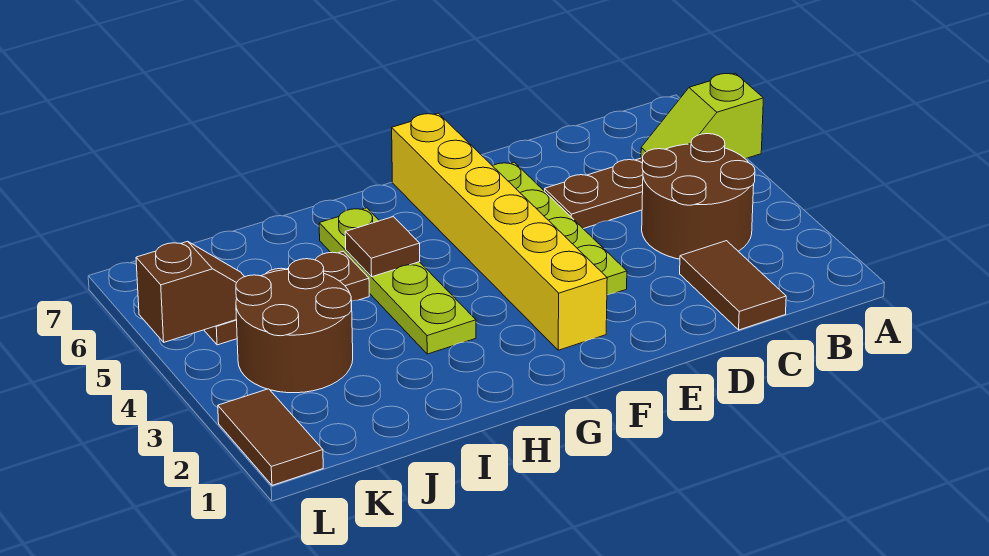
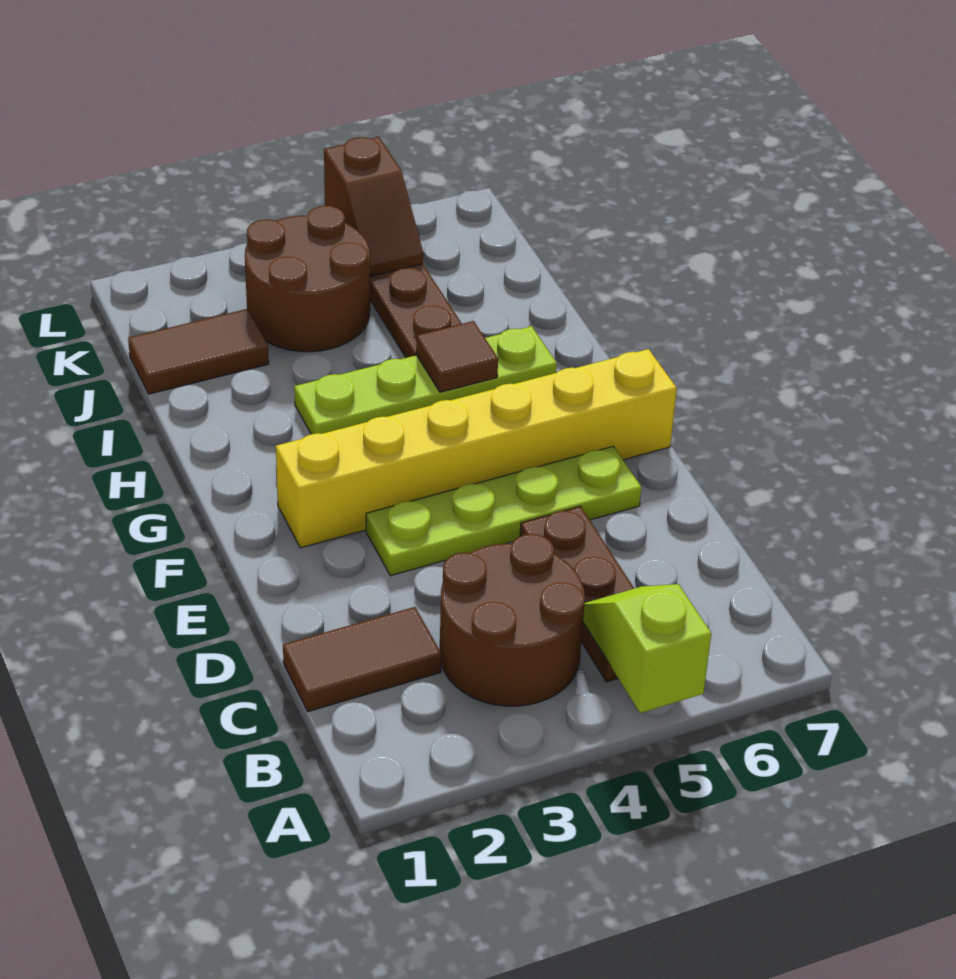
brown tile L1:L2 level 1 -> brown tile J1:J2 level 1

